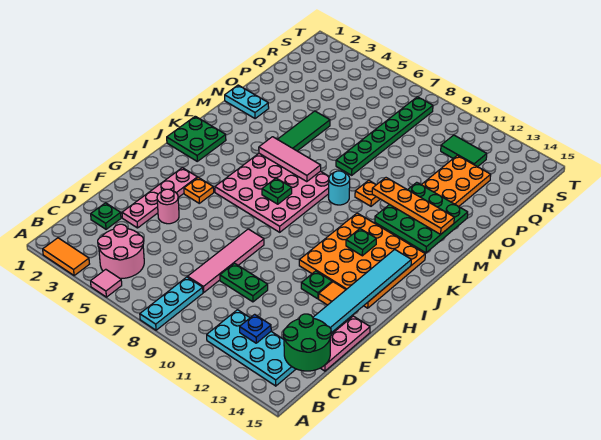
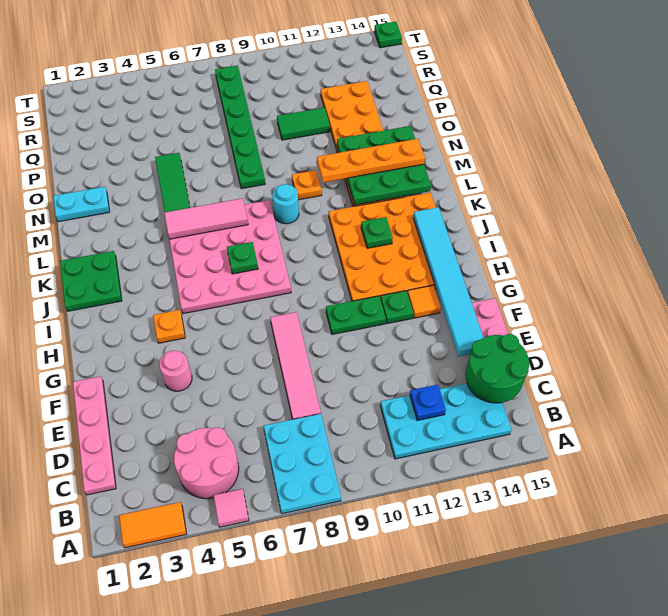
cyan plate A8:C8 level 1 -> cyan plate A7:C8 level 1
green plate D2 level 1 -> green plate T15 level 1
pink plate E3:H3 level 1 -> pink plate C1:F1 level 1
green plate E9:E10 level 1 -> green plate G10:G11 level 1
green tile R11:R12 level 1 -> green tile P10:P11 level 1

